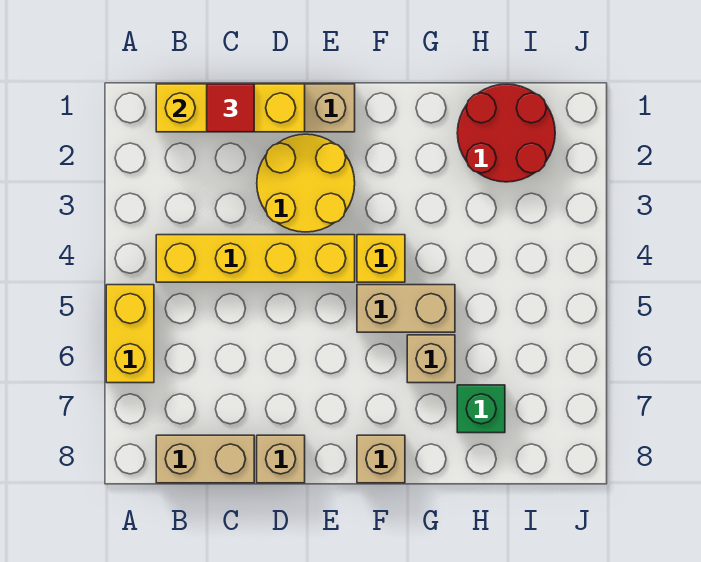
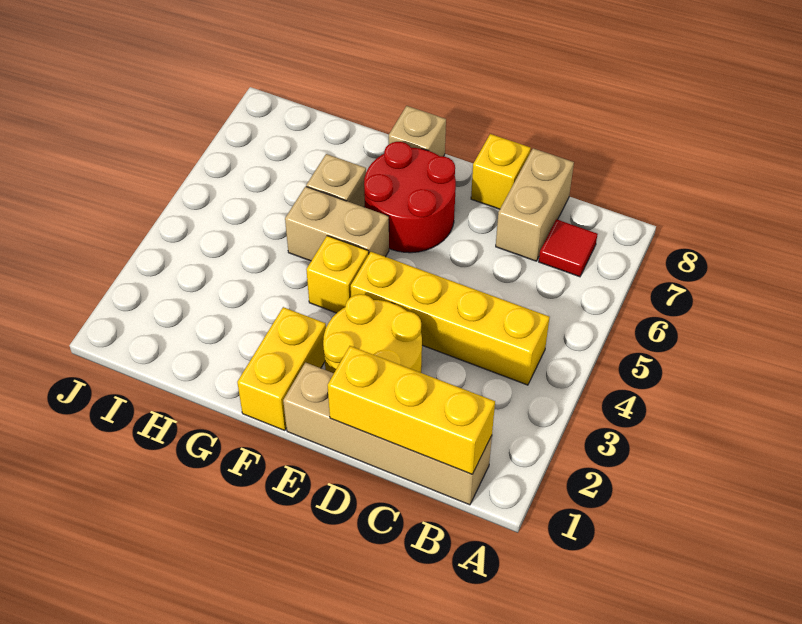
yellow brick A5:A6 level 1 -> yellow brick F1:F2 level 1
tan brick B8:C8 level 1 -> tan brick C7:C8 level 1
red tile C1 level 3 -> red tile B7 level 1
tan brick D8 level 1 -> yellow brick D8 level 1
red round brick H1:I2 level 1 -> red round brick E6:F7 level 1
green brick H7 level 1 -> none

